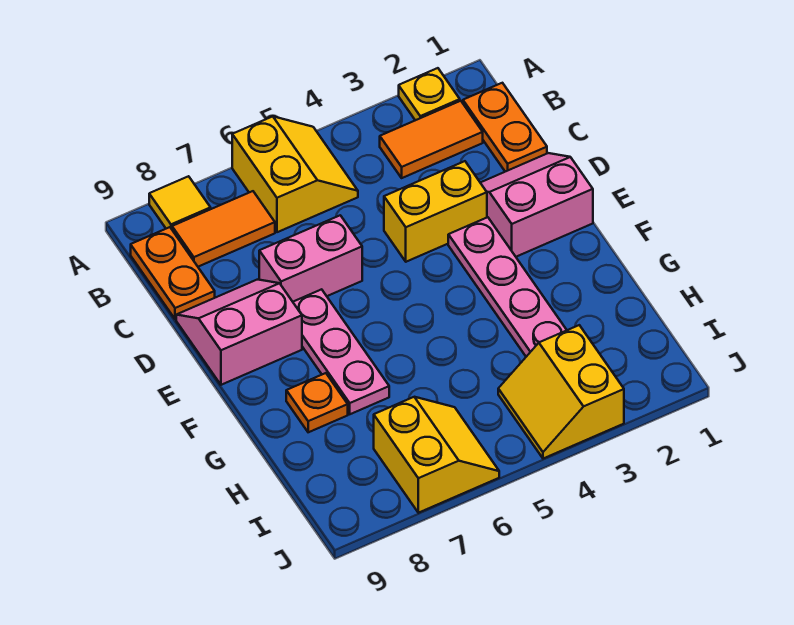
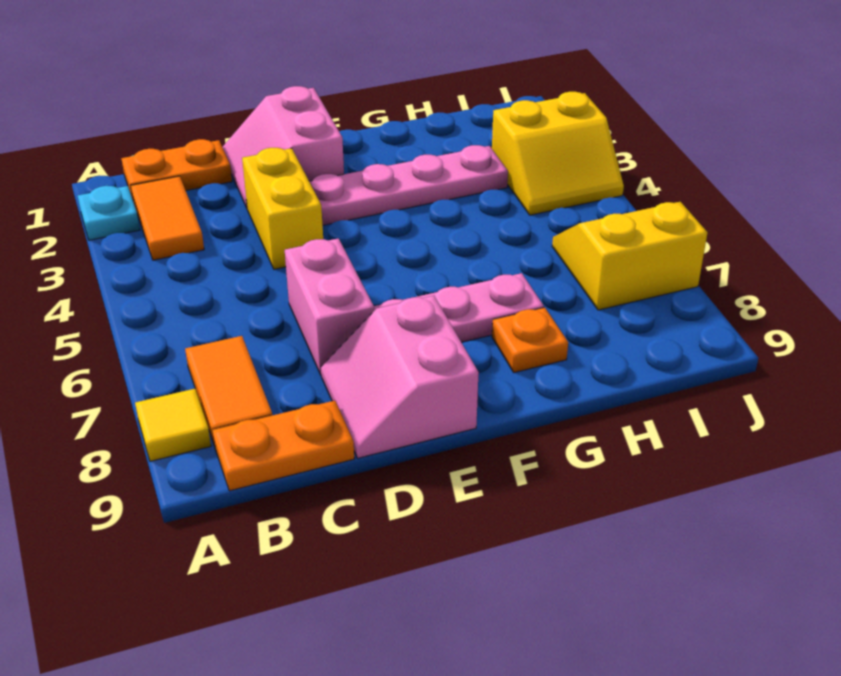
yellow plate A2 level 1 -> cyan plate A2 level 1
yellow slope A5:B6 level 1 top 6 -> none

